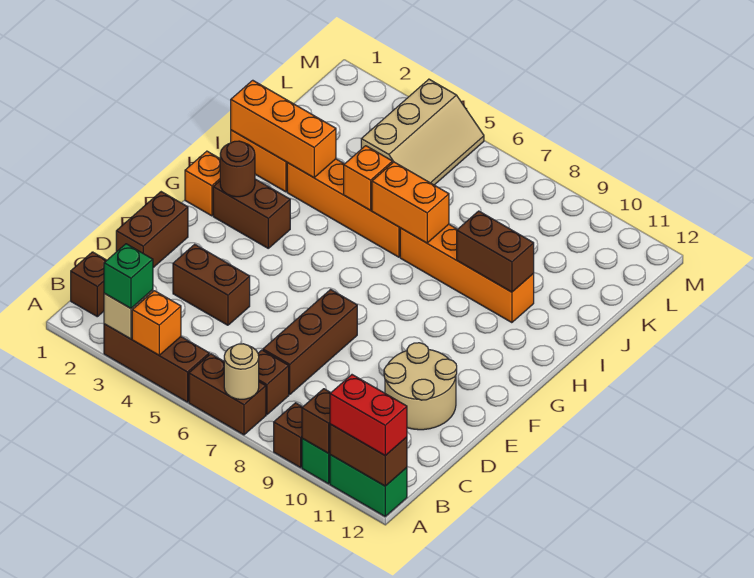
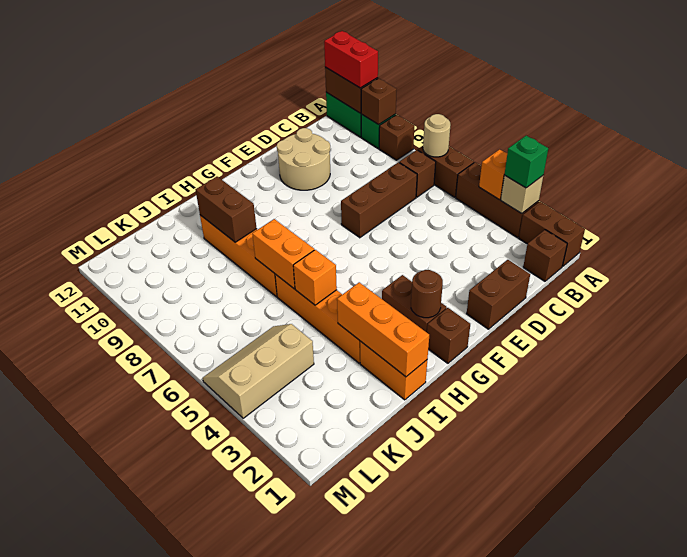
brown brick D3:D4 level 1 -> brown brick A1:A2 level 1
orange brick G1 level 1 -> brown brick G1 level 1

